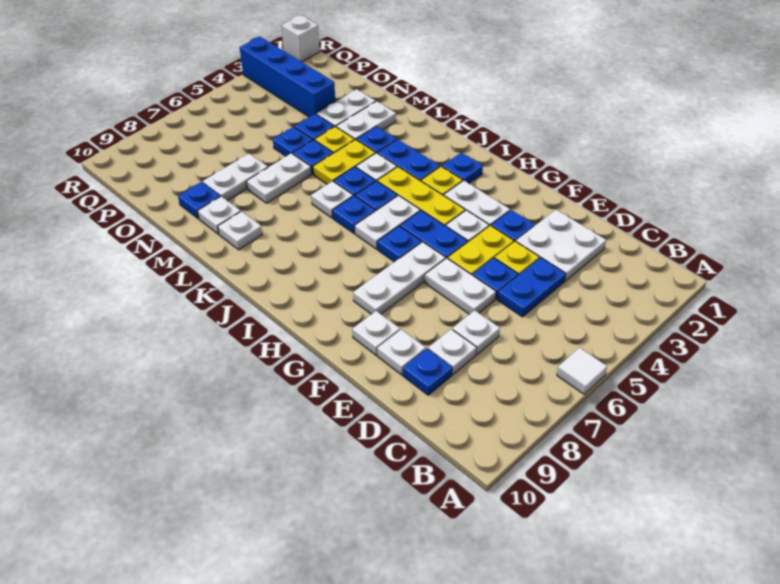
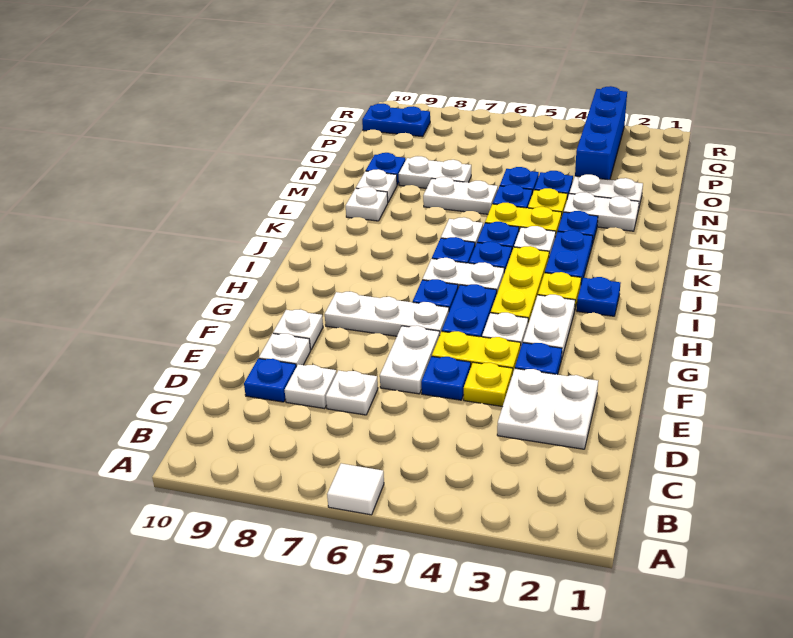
blue plate D4:D5 level 1 -> blue plate Q9:Q10 level 1
white brick R1 level 1 -> none

